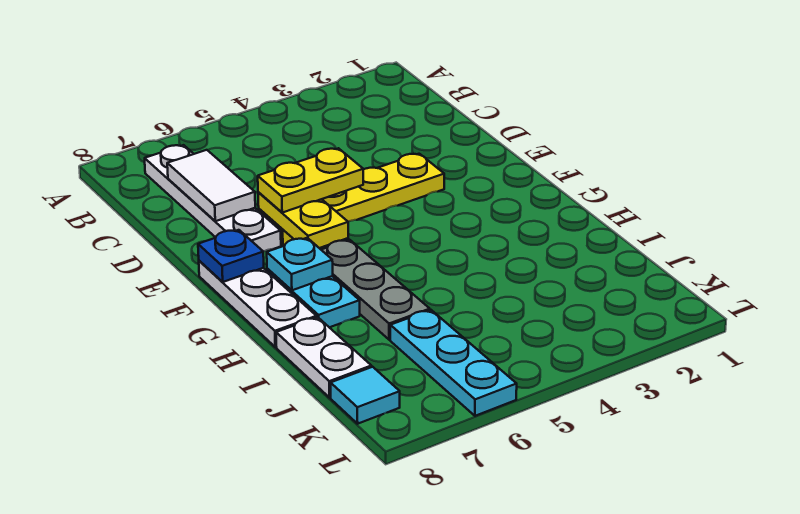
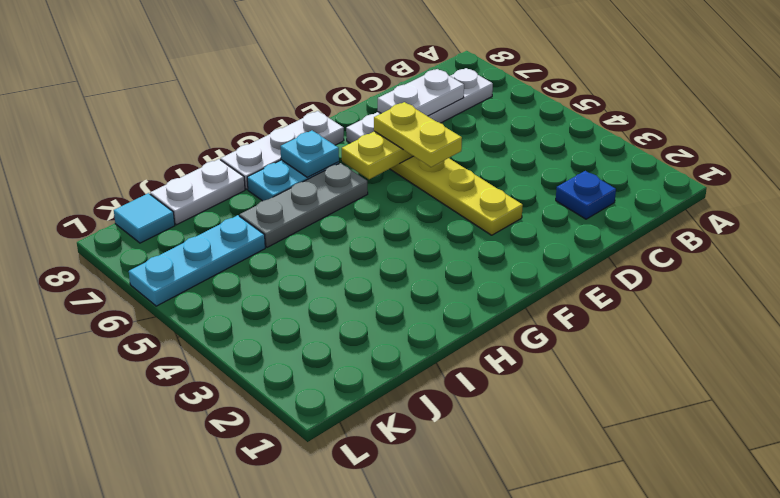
white tile C7:D7 level 2 -> white plate C7:D7 level 2
blue plate F8 level 2 -> blue plate C2 level 1

